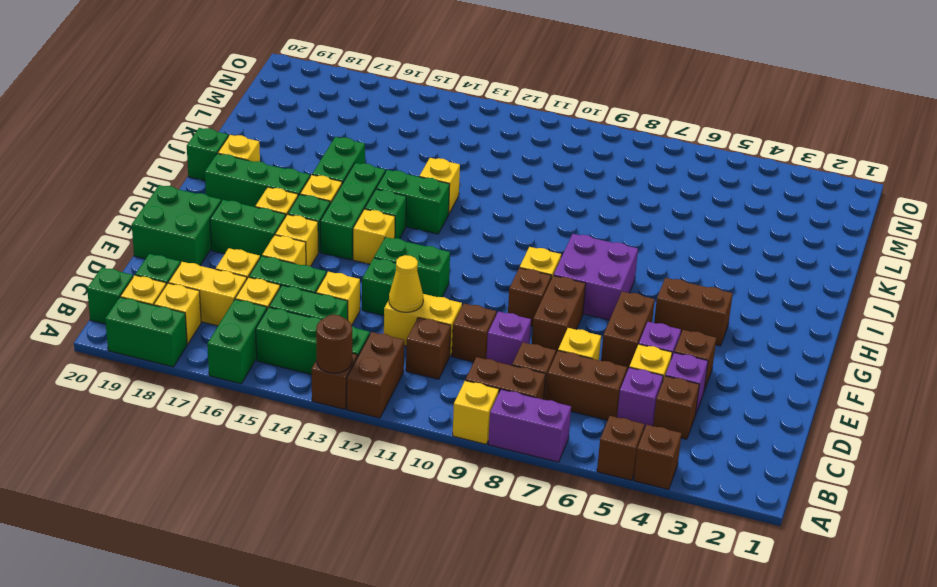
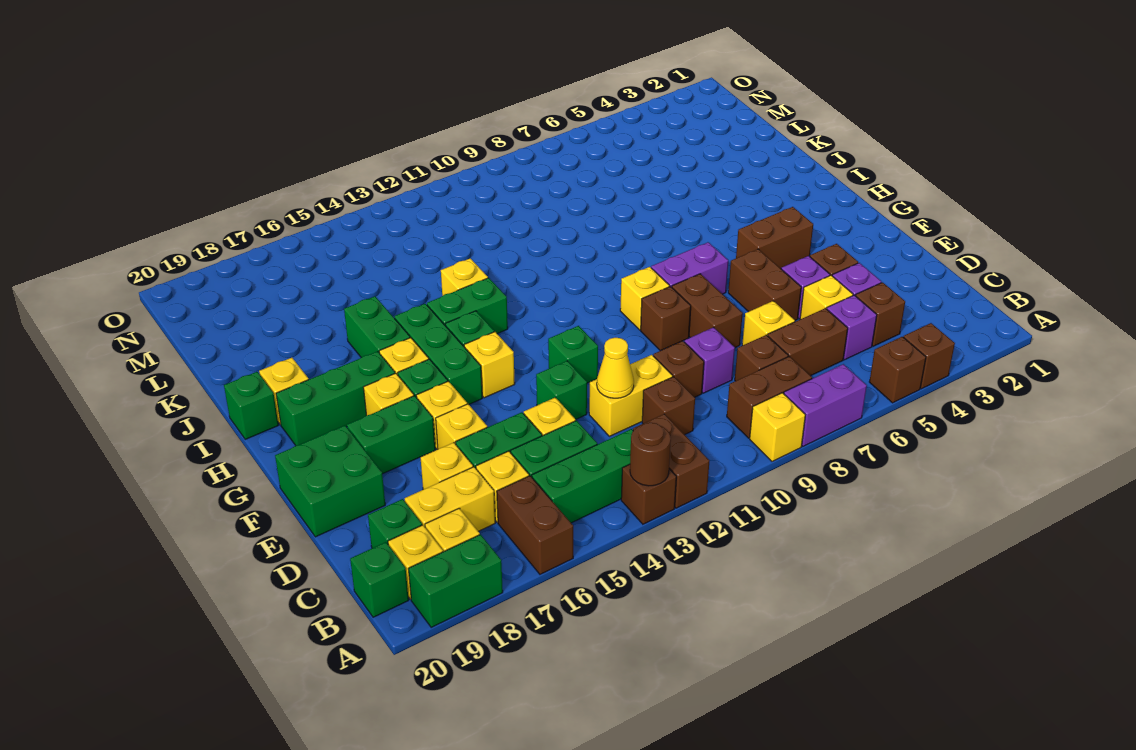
green brick A16:B16 level 1 -> brown brick A16:B16 level 1
green brick F12:F13 level 1 -> green brick F12 level 1
purple brick G7:H8 level 1 -> purple brick G7:G8 level 1

